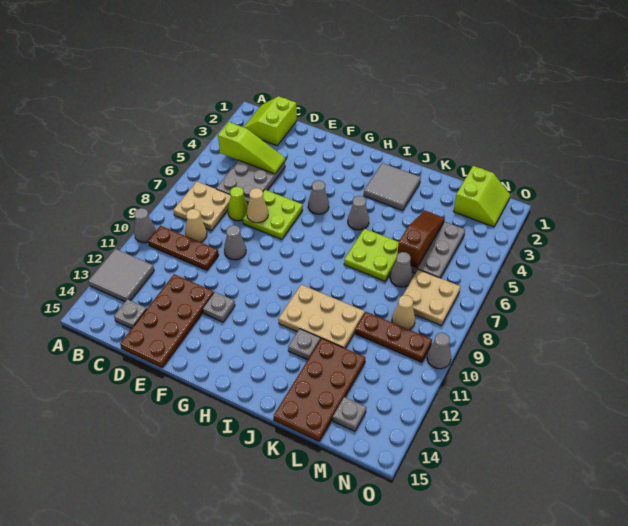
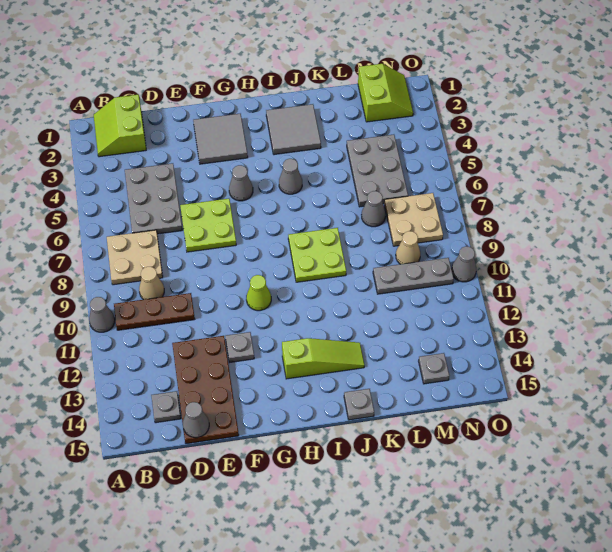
grey tile A12:B13 level 1 -> grey tile F2:G3 level 1
lime slope B4:D4 level 2 top B -> lime slope H13:J13 level 1 top H
lime cone D7 level 1 -> lime cone G10 level 1
tan cone E7 level 2 -> none
grey cone E9 level 1 -> grey cone D15 level 2
tan plate I10:K11 level 1 -> none
lime plate J6:K7 level 1 -> lime plate I8:J9 level 1
grey plate J12 level 1 -> grey plate J15 level 1
brown plate K12:L15 level 1 -> none
brown slope L4:L6 level 2 top 6 -> none
brown plate L10:N10 level 1 -> grey plate L10:N10 level 1

